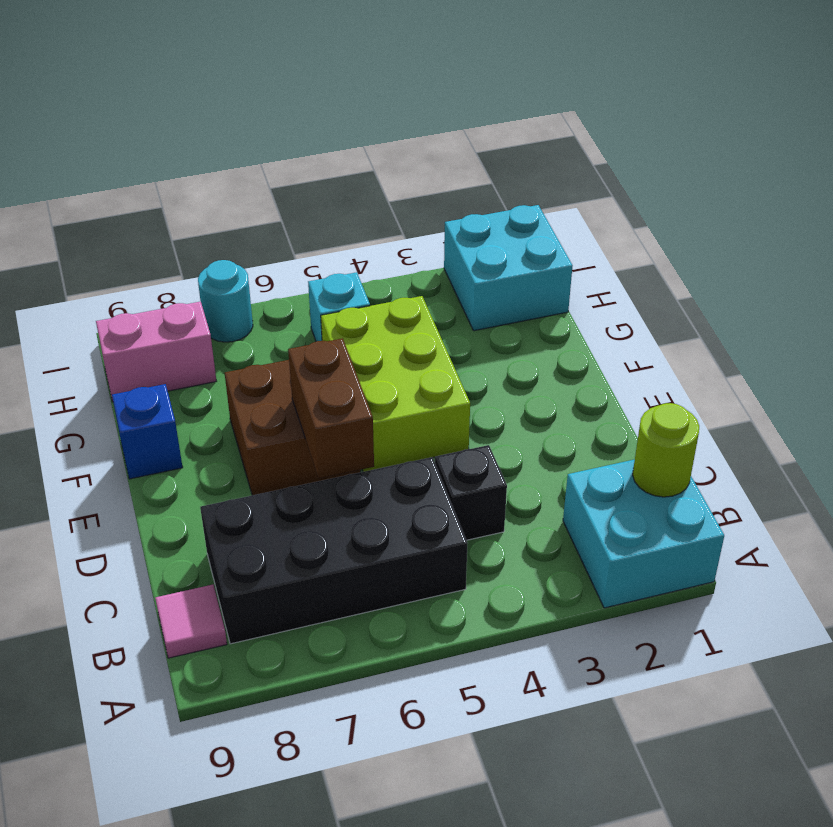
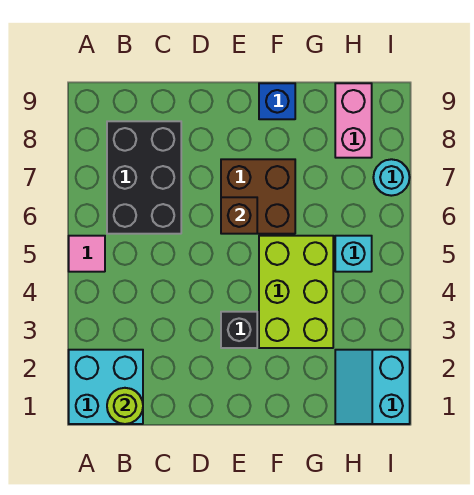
black brick B5:C8 level 1 -> black brick B6:C8 level 1
pink tile B9 level 1 -> pink tile A5 level 1
black brick C4 level 1 -> black brick E3 level 1
brown brick D6:E6 level 2 -> brown brick E6 level 2
lime brick E4:G5 level 1 -> lime brick F3:G5 level 1
cyan brick H1:I2 level 1 -> cyan slope H1:I2 level 1 top I

